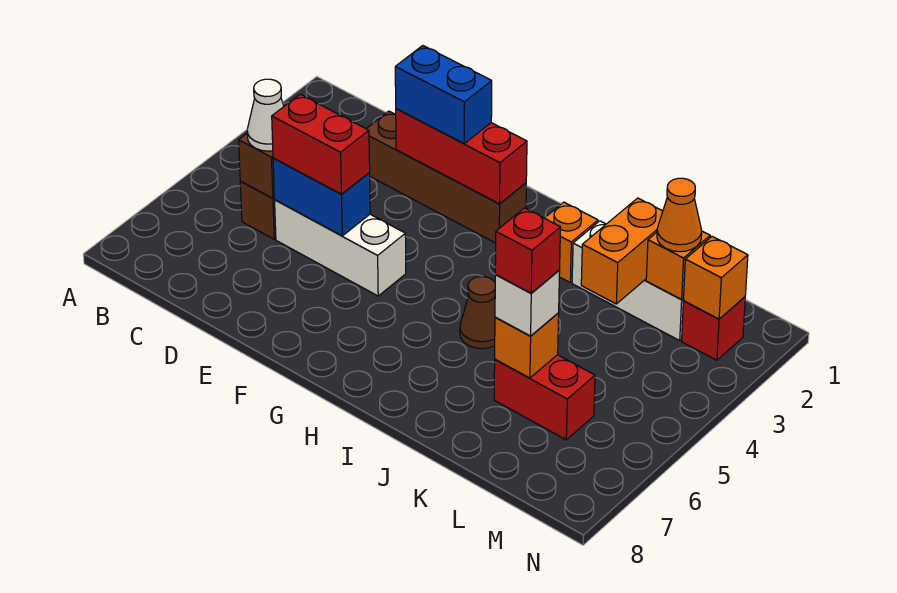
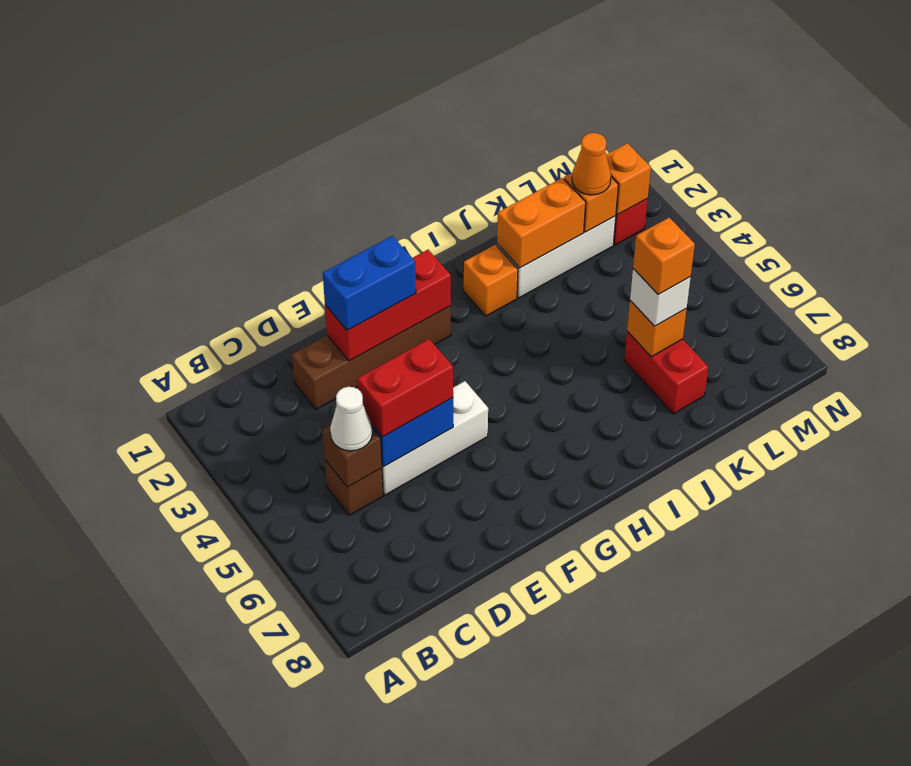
brown cone I5 level 1 -> none
orange brick K2:K3 level 2 -> orange brick J2:K2 level 2
red brick K6:L6 level 1 -> red brick K6:K7 level 1
red brick K6 level 4 -> orange brick K6 level 4

